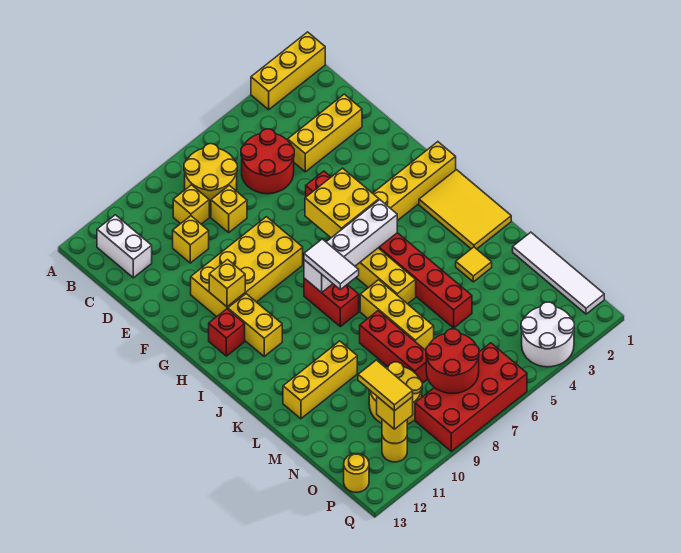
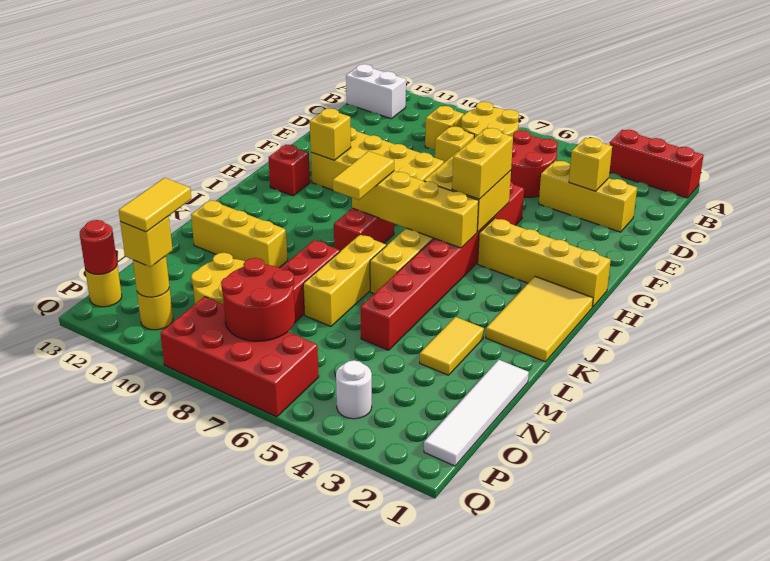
yellow brick A1:A3 level 1 -> red brick A1:A3 level 1
white brick B12:C12 level 1 -> white brick B12:B13 level 1
yellow brick D10 level 1 -> yellow brick D3 level 2
yellow brick H11:I11 level 1 -> yellow brick G5:H5 level 3
white brick I5:I8 level 2 -> yellow brick I5:I8 level 2
white tile I8:J8 level 3 -> yellow tile I8:J8 level 3
yellow tile L3 level 1 -> yellow tile L3:M3 level 1
white round brick P3:Q4 level 1 -> white round brick P4 level 1
none -> red round brick P13 level 2

